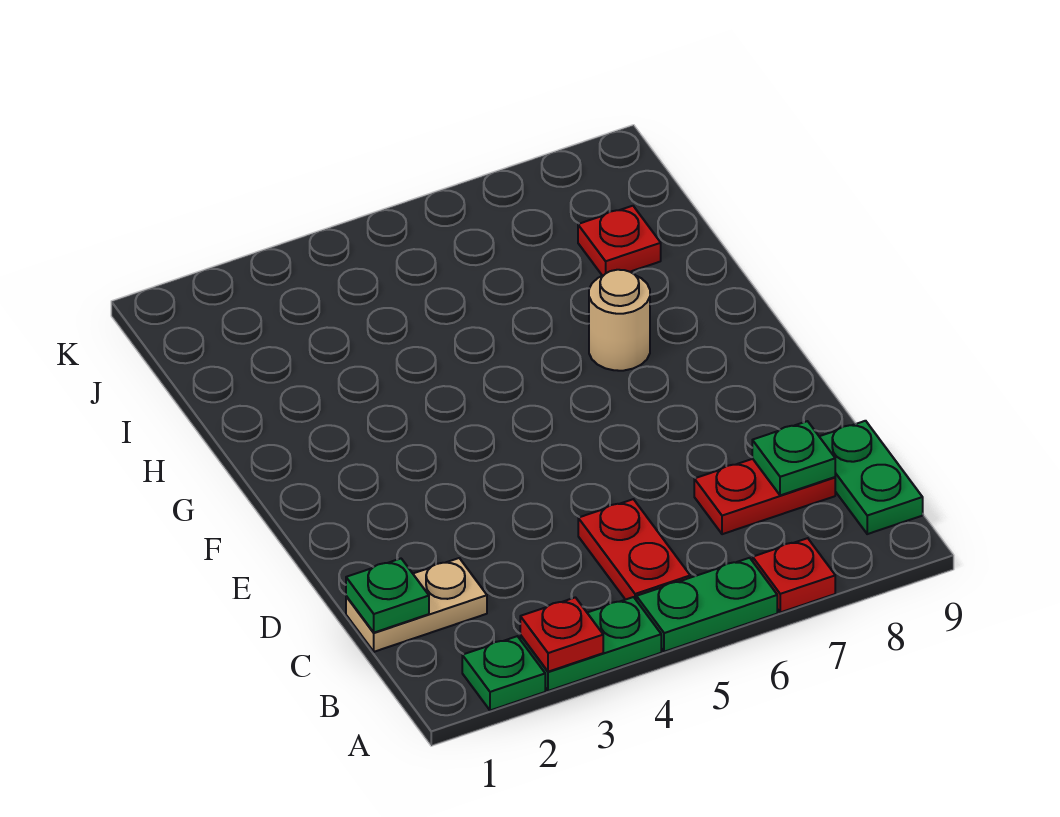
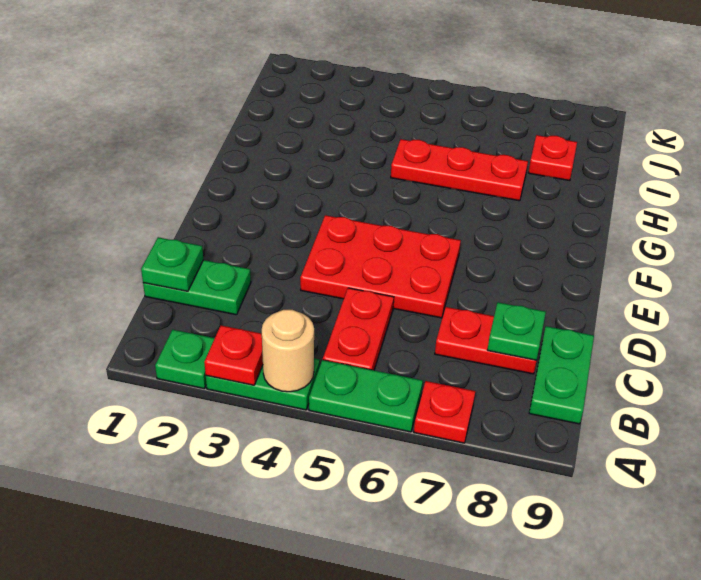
tan plate C1:C2 level 1 -> green plate C1:C2 level 1
none -> red plate D4:E6 level 1
tan round brick G7 level 1 -> tan round brick A4 level 2
none -> red plate H5:H7 level 1

